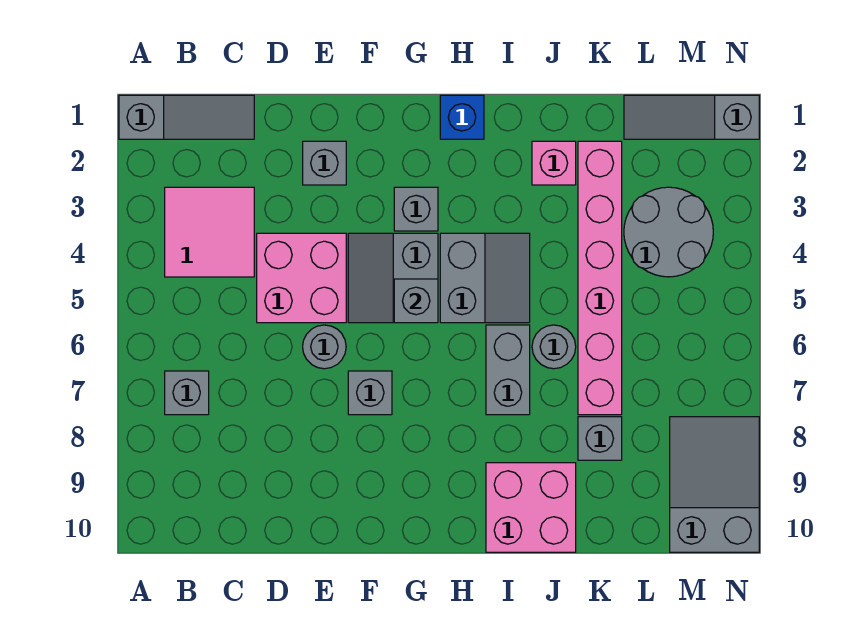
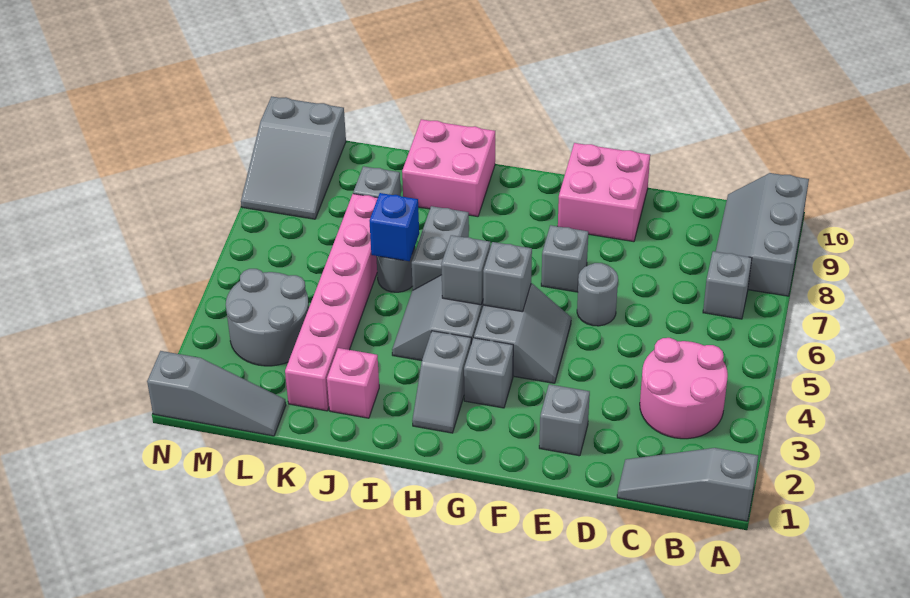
none -> grey slope A8:B10 level 1 top A
pink tile B3:C4 level 1 -> pink round brick B3:C4 level 1
pink brick D4:E5 level 1 -> pink brick E9:F10 level 1
blue brick H1 level 1 -> blue brick J6 level 2
none -> grey slope H2:H3 level 1 top 3
none -> grey brick H5 level 2

